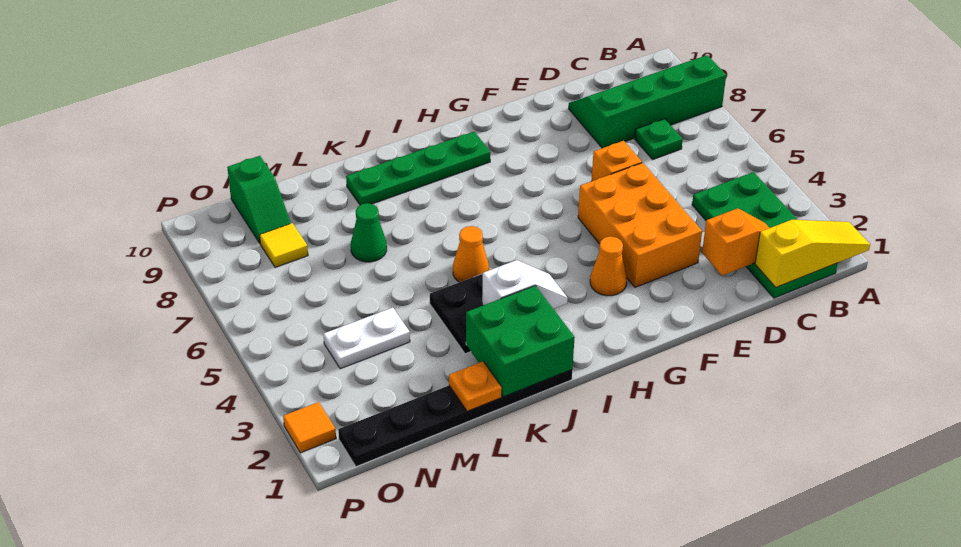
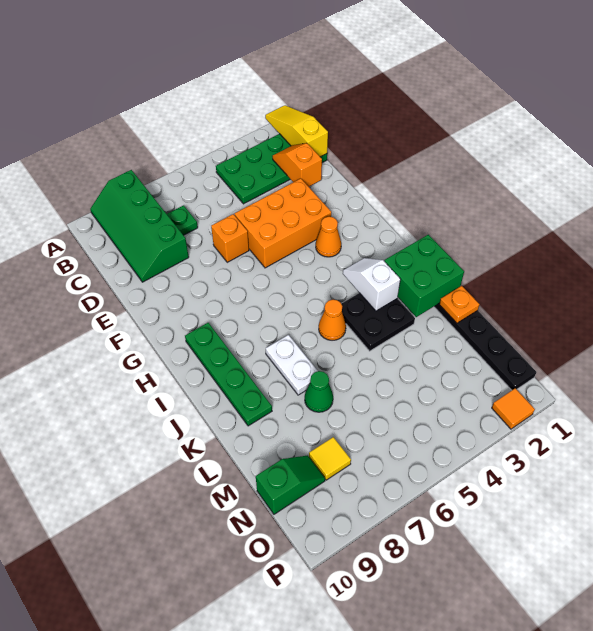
white plate M4:N4 level 1 -> white plate J7:K7 level 1

